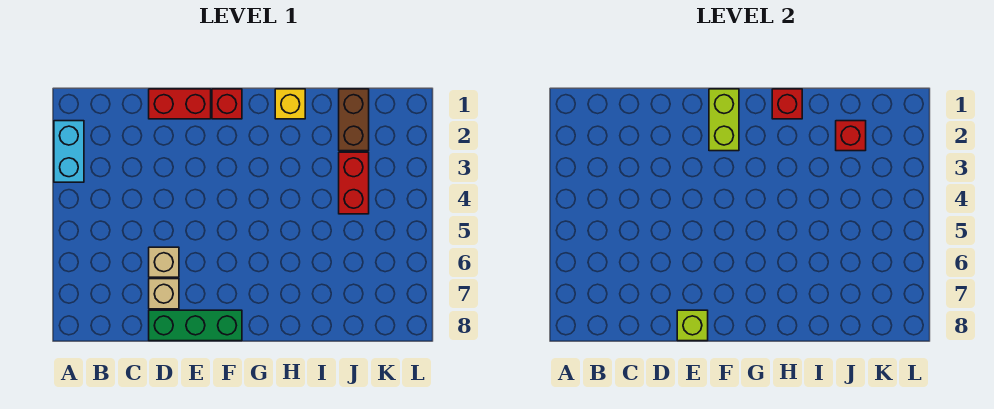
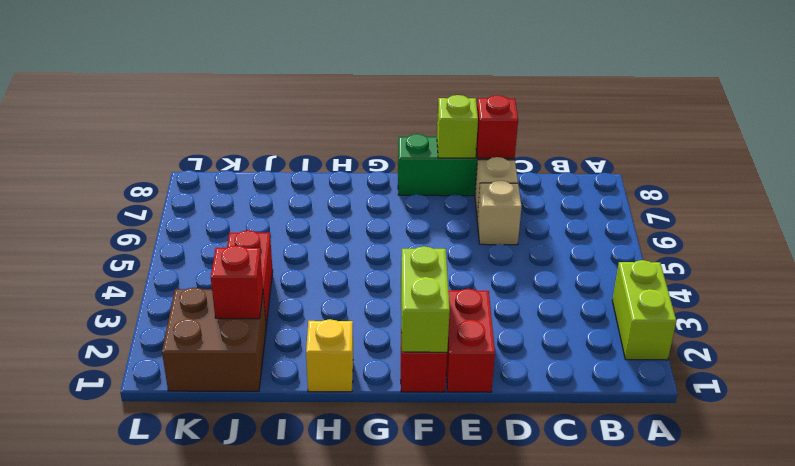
cyan brick A2:A3 level 1 -> lime brick A2:A3 level 1
red brick D1:E1 level 1 -> red brick E1:E2 level 1
red brick H1 level 2 -> red brick D8 level 2
brown brick J1:J2 level 1 -> brown brick J1:K2 level 1

